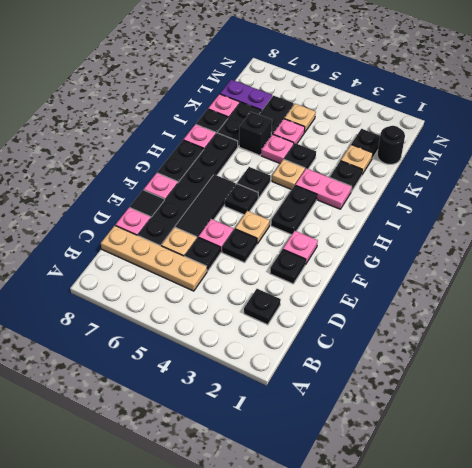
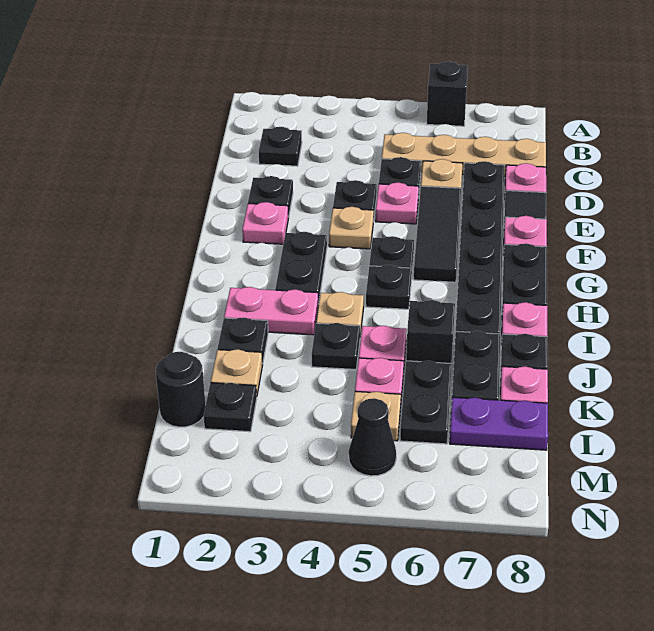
none -> black brick A6 level 1
none -> black cone M5 level 1

